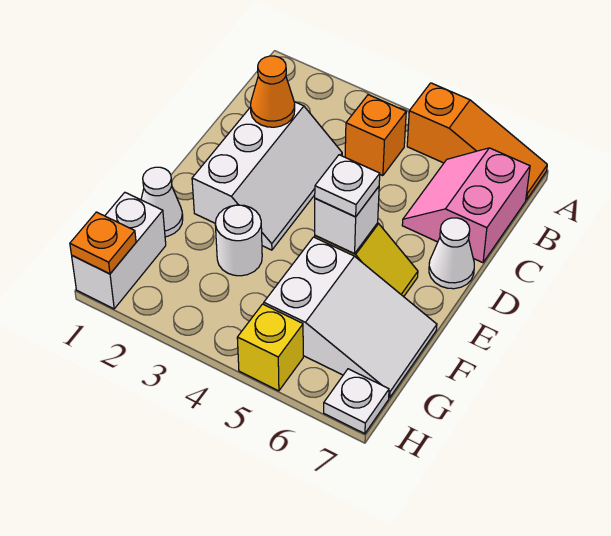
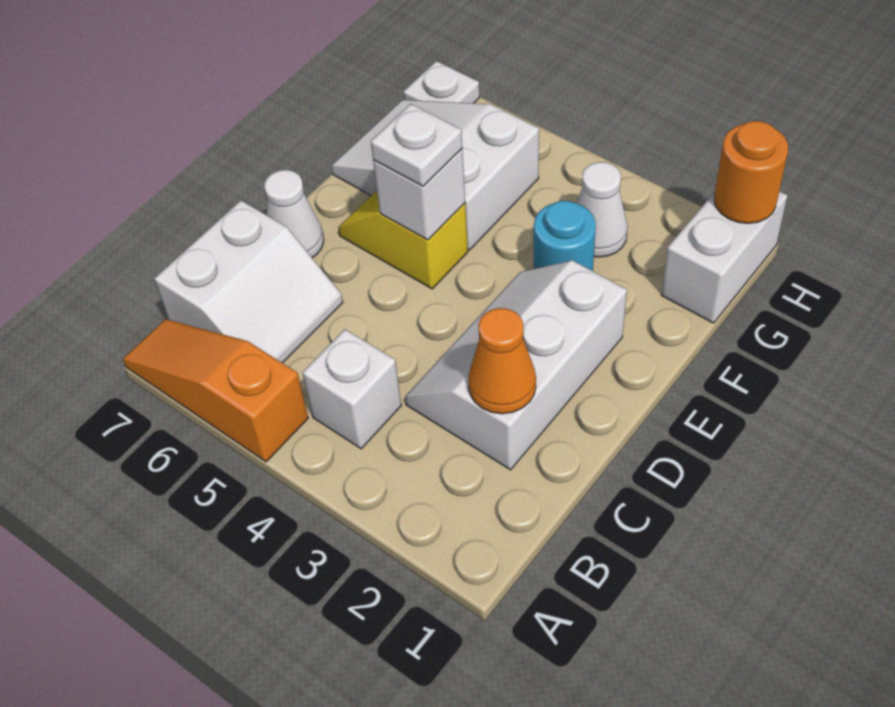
orange brick B4 level 1 -> white brick B4 level 1
pink slope B6:C7 level 1 top 7 -> white slope B6:C7 level 1 top 7
white cone F1 level 1 -> white cone G3 level 1
white round brick F3 level 1 -> cyan round brick F3 level 1
orange plate H1 level 2 -> orange round brick H1 level 2
yellow brick H5 level 1 -> none

